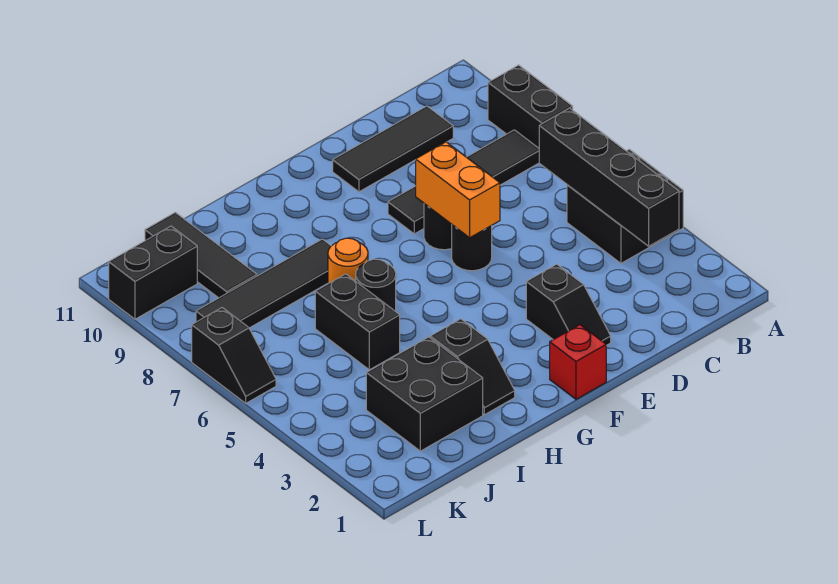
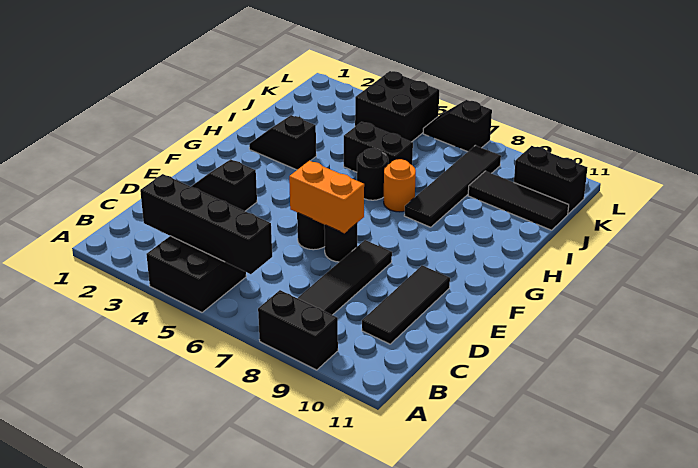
red brick F1 level 1 -> none
black brick I2:J3 level 1 -> black brick K4:L5 level 1
black brick K10:L10 level 1 -> black brick K10:K11 level 1

